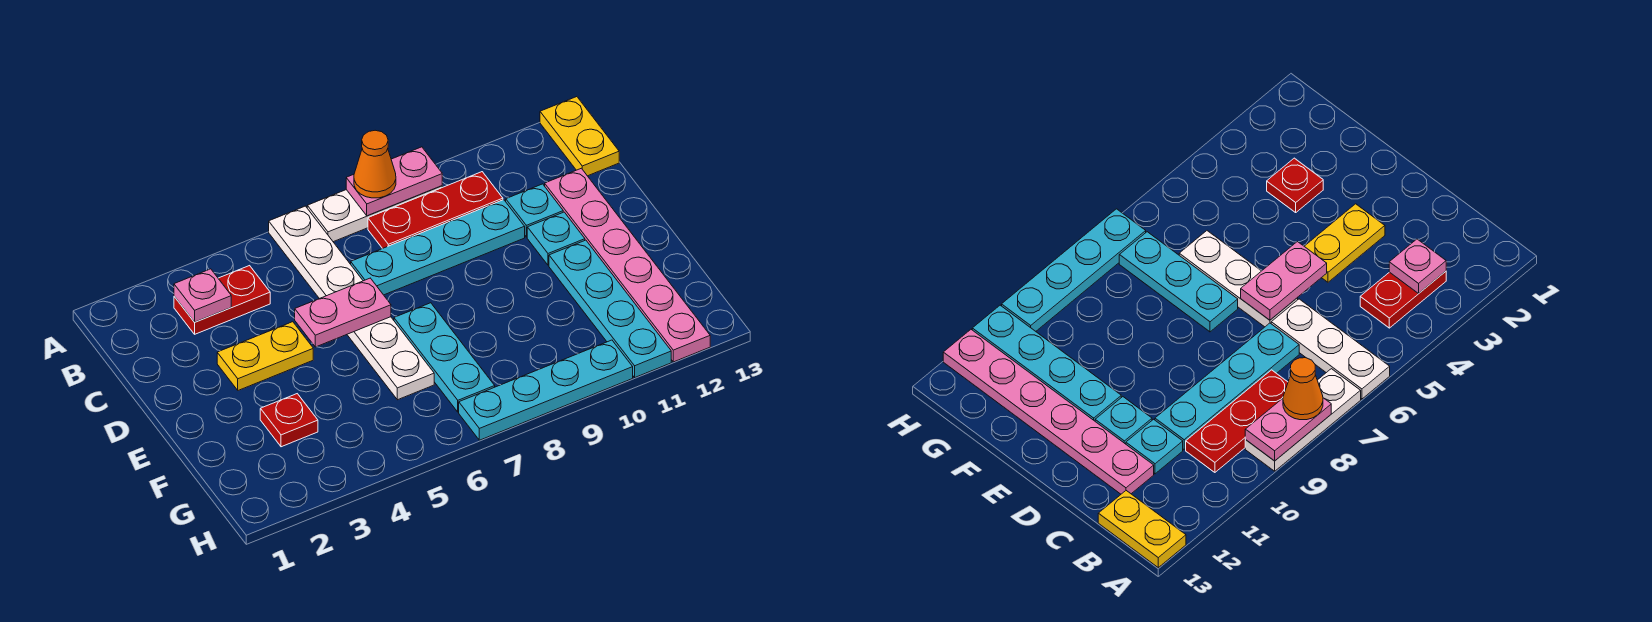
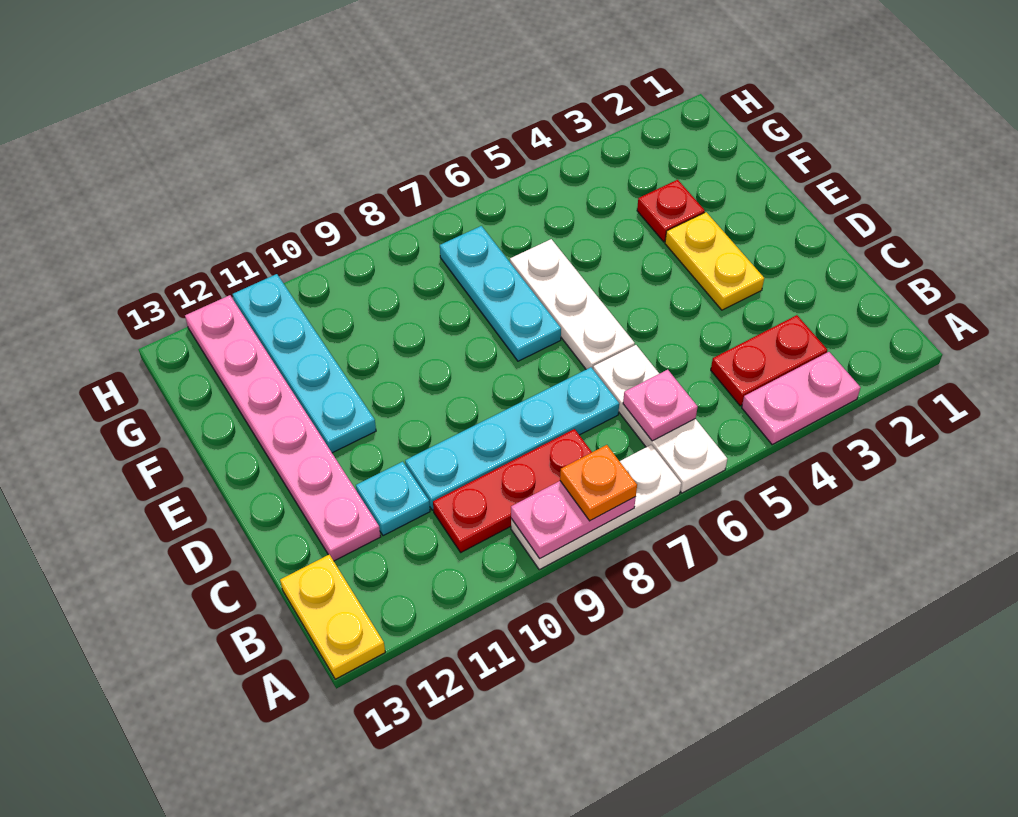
orange cone A8 level 3 -> orange plate A8 level 3
pink plate B3 level 2 -> pink plate B6 level 2
yellow plate D3:D4 level 1 -> yellow plate D3:E3 level 1
pink plate D5:D6 level 2 -> pink plate A3:A4 level 1
cyan plate D11 level 1 -> none
cyan plate H7:H10 level 1 -> none

